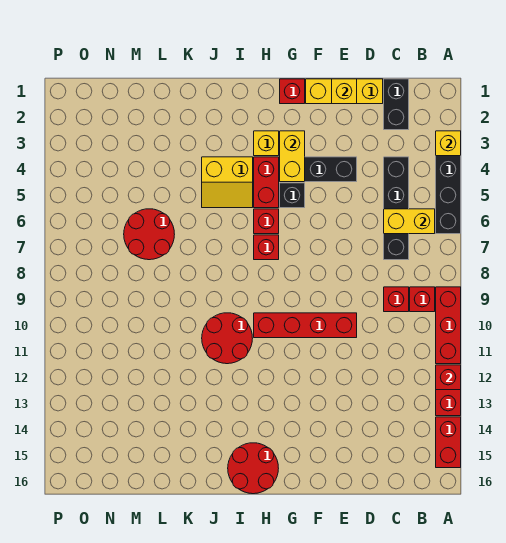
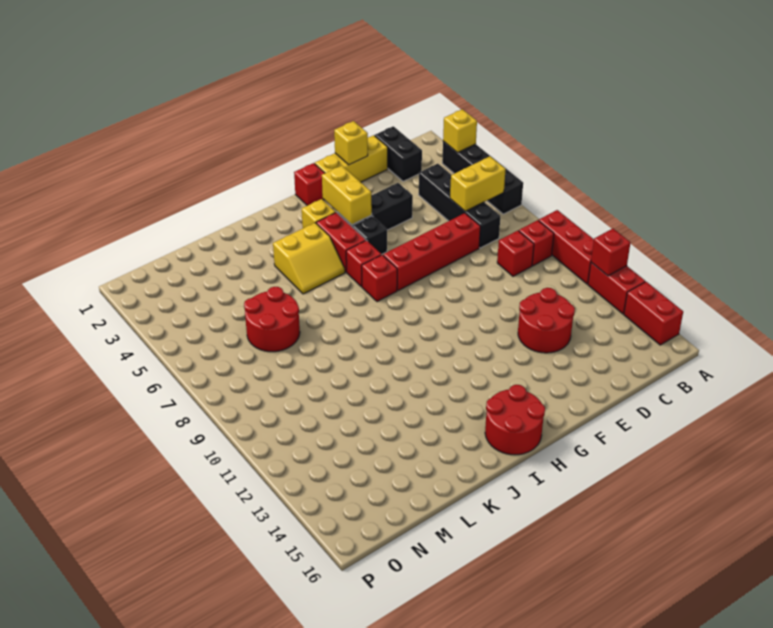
red brick E10:H10 level 1 -> red brick D7:G7 level 1
red round brick I10:J11 level 1 -> red round brick D12:E13 level 1

